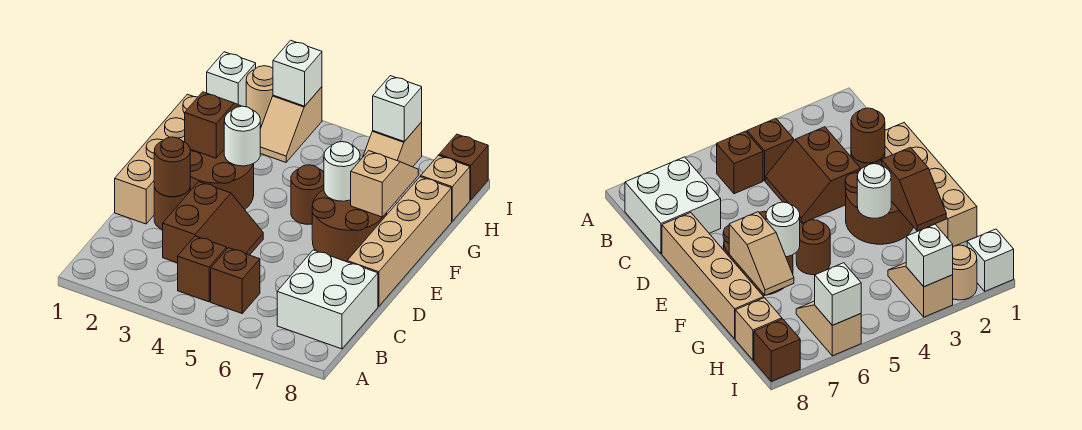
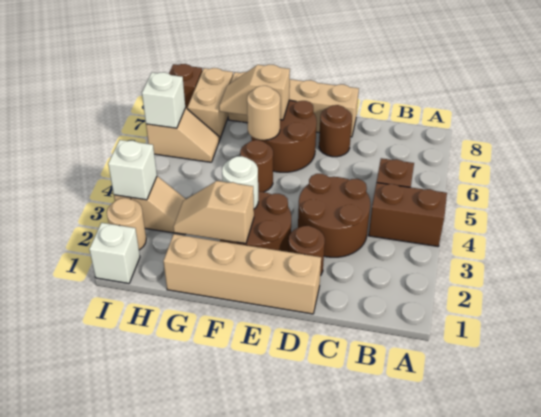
brown brick B4 level 1 -> brown brick A4:B4 level 1
white brick B7:C8 level 1 -> none
brown slope C3:D4 level 1 top 3 -> brown round brick C3:D4 level 1
brown round brick D2 level 2 -> brown round brick D7 level 1
brown slope F2:G2 level 2 top F -> tan slope F2:G2 level 2 top F
white round brick F6 level 2 -> tan round brick F6 level 2
tan brick H8 level 1 -> tan brick H7:H8 level 1

